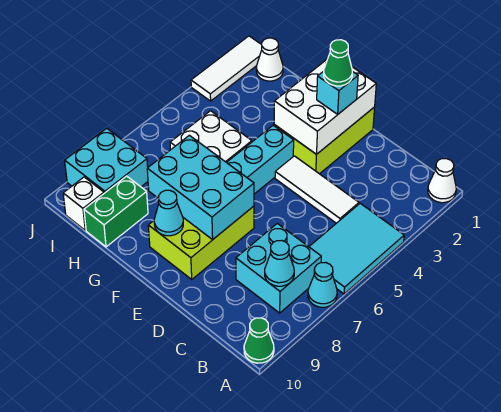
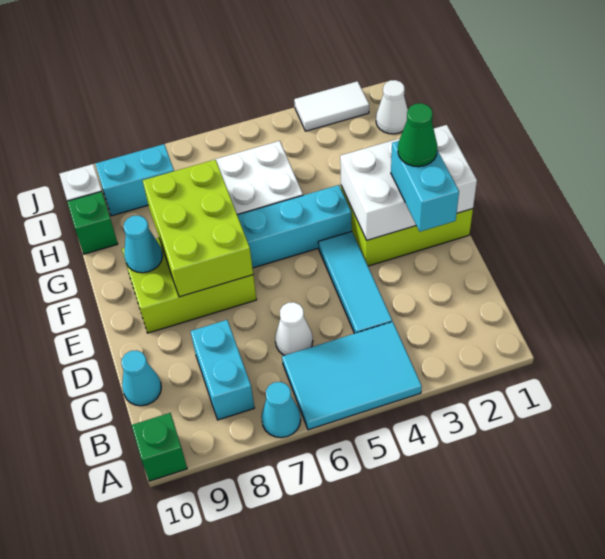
white cone A1 level 1 -> white cone C6 level 1
green cone A10 level 1 -> green brick A10 level 1
cyan brick B7:C8 level 1 -> cyan brick B8:C8 level 1
cyan cone B8 level 2 -> cyan cone C10 level 1
white tile C4:E4 level 1 -> cyan tile C4:E4 level 1
cyan brick E2 level 3 -> cyan brick D2:E2 level 3
cyan brick E7:G8 level 2 -> lime brick E7:G8 level 2
green brick H9:H10 level 1 -> green brick H10 level 1
cyan brick I8:J9 level 1 -> cyan brick I8:I9 level 1
white tile J1:J3 level 1 -> white tile J2:J3 level 1

